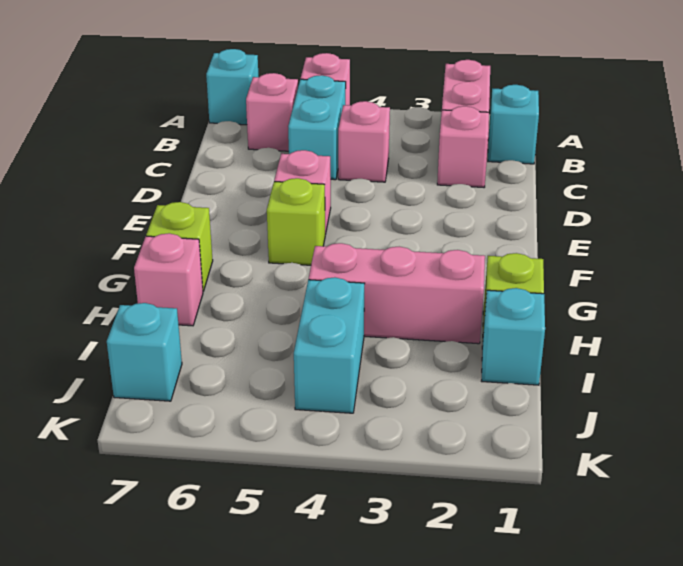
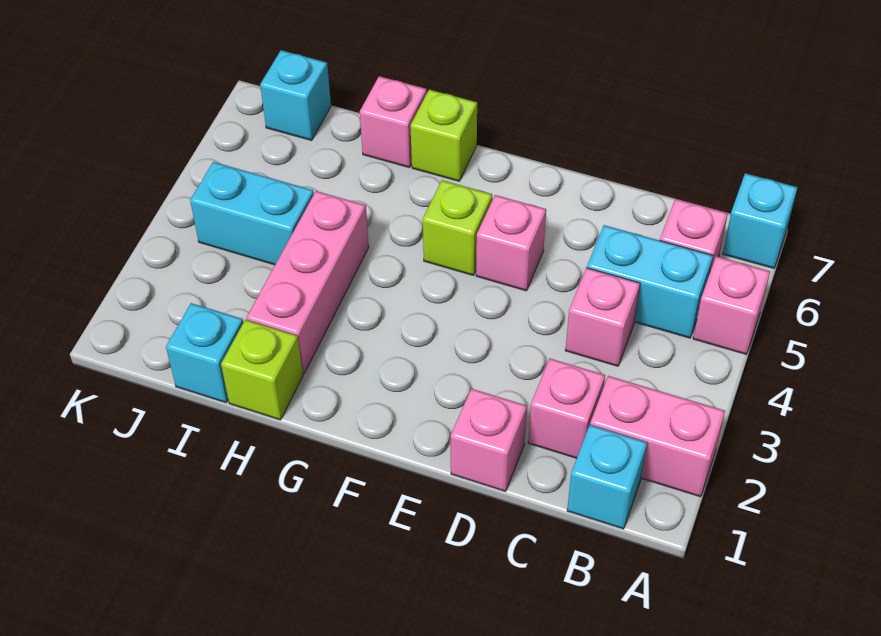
none -> pink brick D1 level 1

